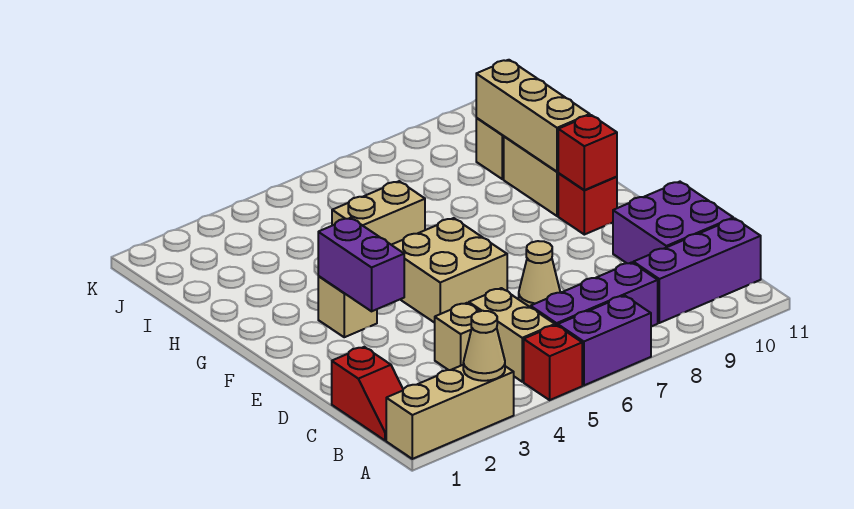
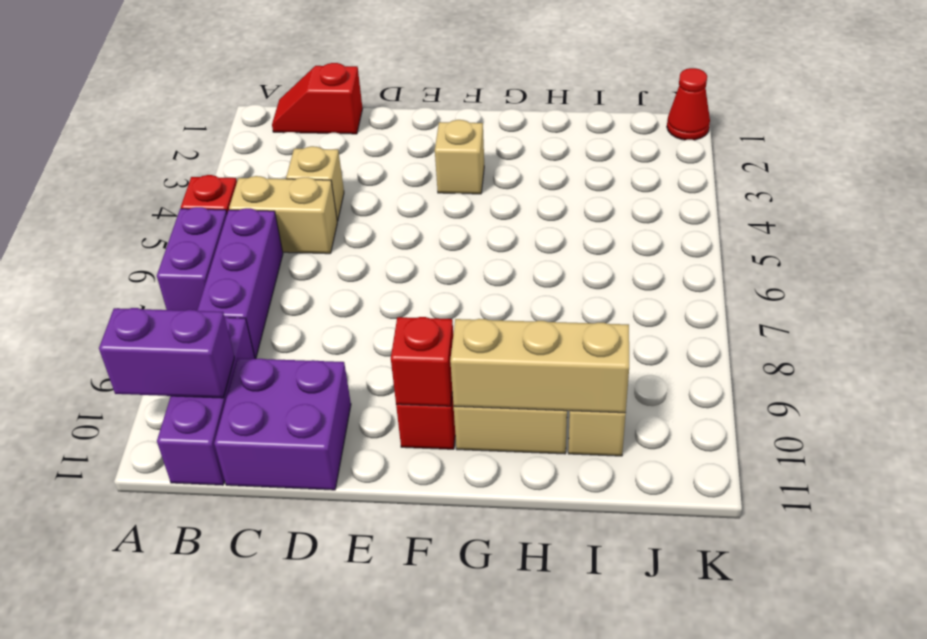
tan brick A1:A3 level 1 -> none
tan cone A3 level 2 -> none
tan cone D7 level 1 -> none
purple brick E3:F3 level 2 -> purple brick A10:B10 level 2
tan brick E5:F6 level 1 -> none
tan brick H5:H6 level 1 -> none
none -> red cone K1 level 1

